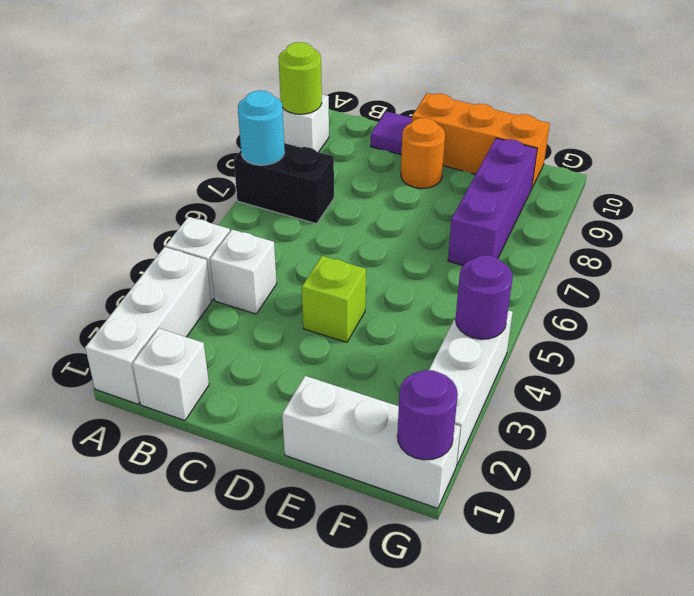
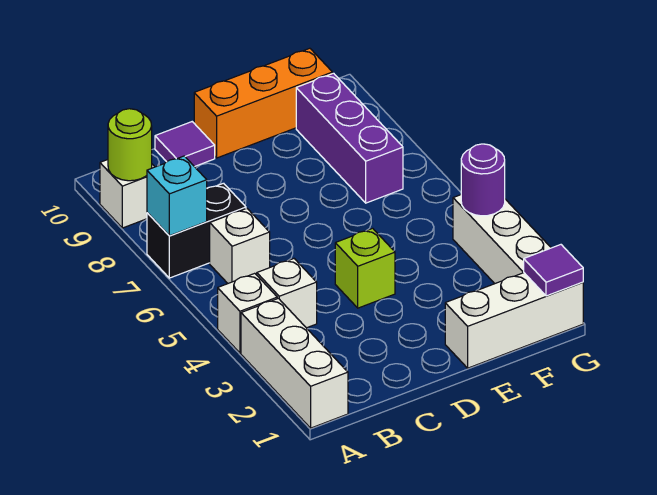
cyan round brick A7 level 2 -> cyan brick A7 level 2
white brick B1 level 1 -> white brick B6 level 1
orange round brick D9 level 1 -> none
purple round brick G1 level 2 -> purple tile G1 level 2

